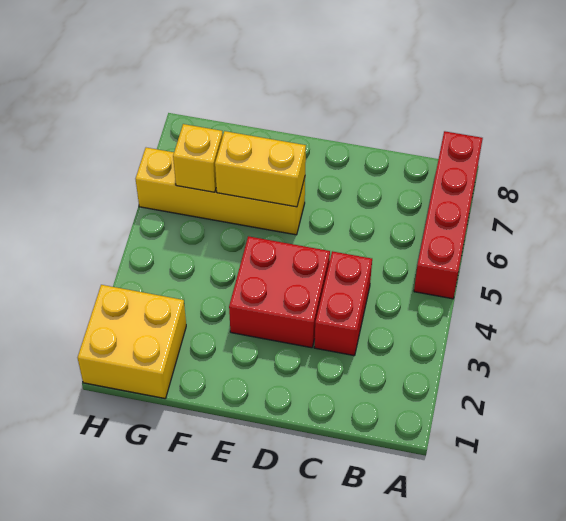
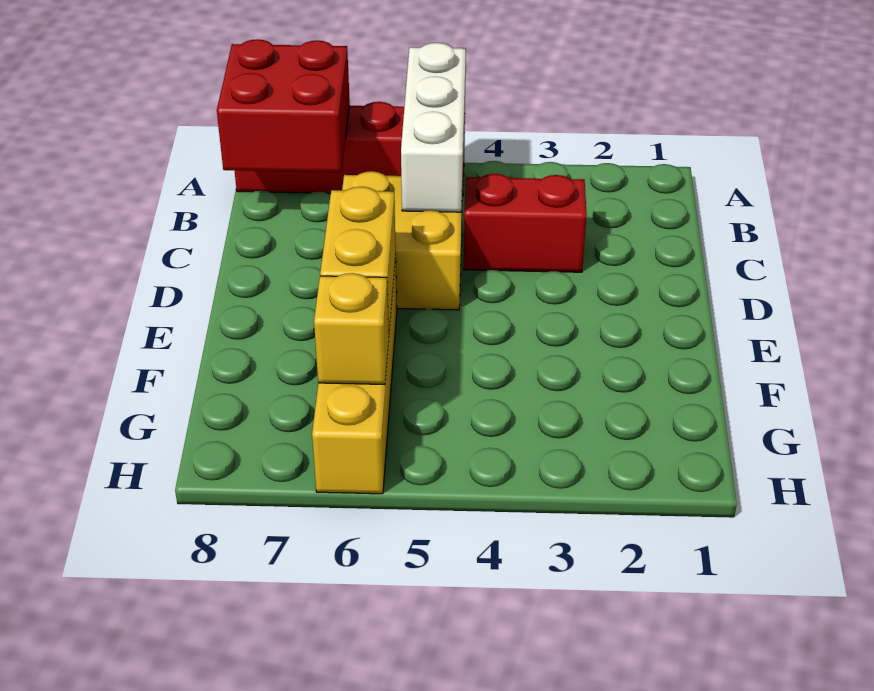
none -> white brick A5:C5 level 2
red brick D3:E4 level 1 -> red brick A7:B8 level 2
yellow brick G1:H2 level 1 -> yellow brick C5:D6 level 1

